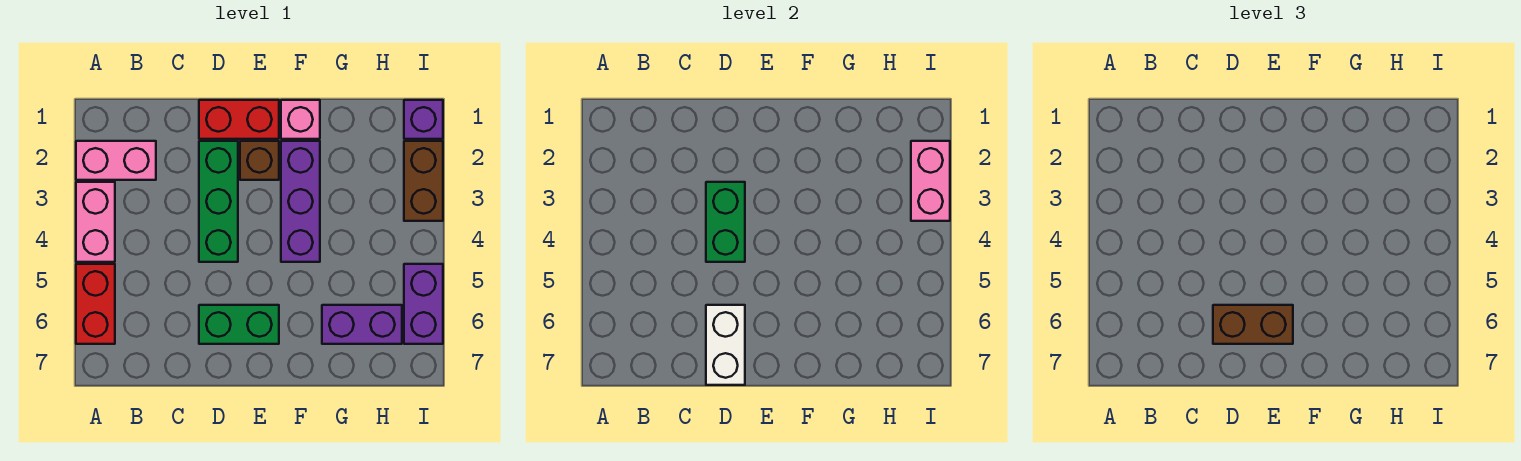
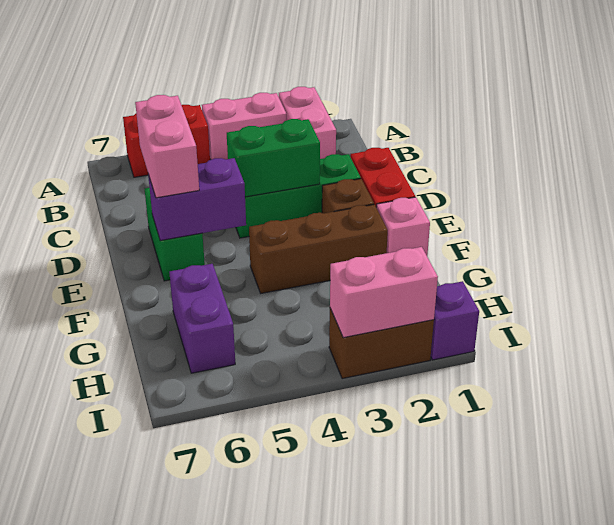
white brick D6:D7 level 2 -> none
brown brick D6:E6 level 3 -> pink brick D6:E6 level 3
purple brick F2:F4 level 1 -> brown brick F2:F4 level 1
purple brick I5:I6 level 1 -> purple brick E5:E6 level 2

